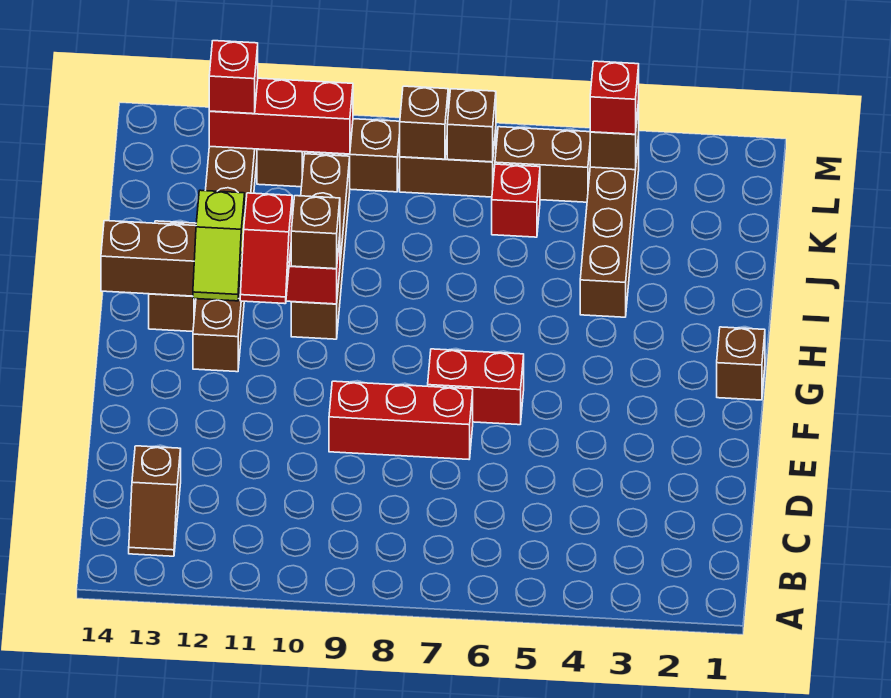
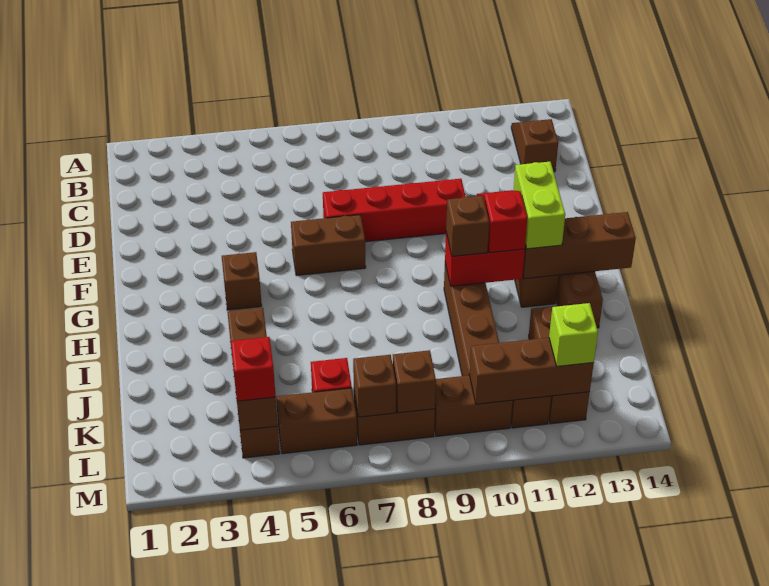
red brick E7:E9 level 1 -> red brick E7:E10 level 1
red brick F6:F7 level 1 -> brown brick F6:F7 level 1
brown brick G1 level 1 -> brown brick G4 level 1
lime slope G12:H12 level 3 top H -> lime brick G12:H12 level 3
red brick L10:L12 level 2 -> brown brick L10:L12 level 2
red brick L12 level 3 -> lime brick L12 level 3

